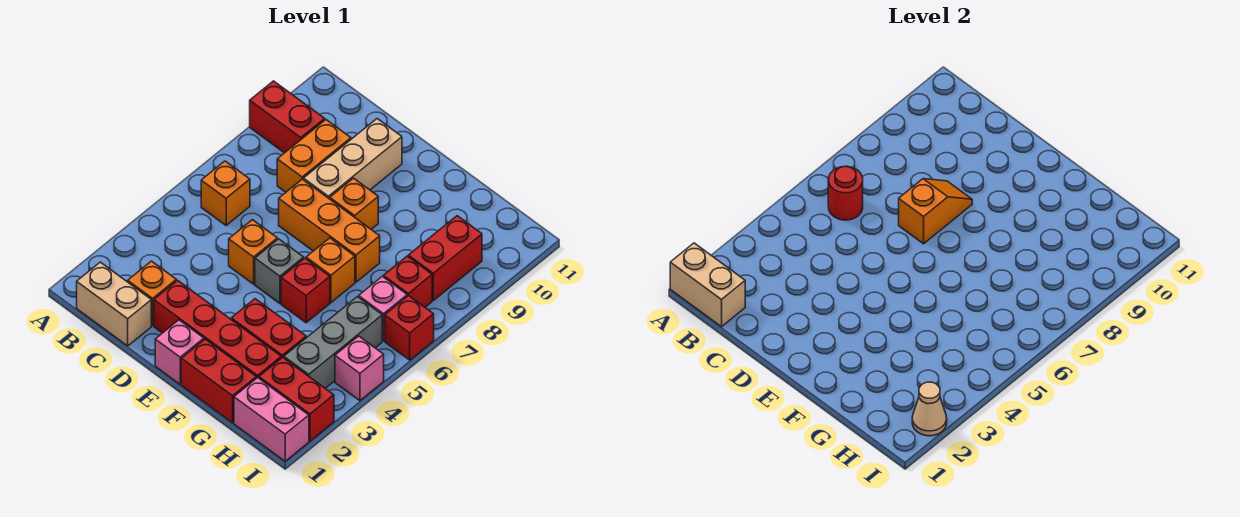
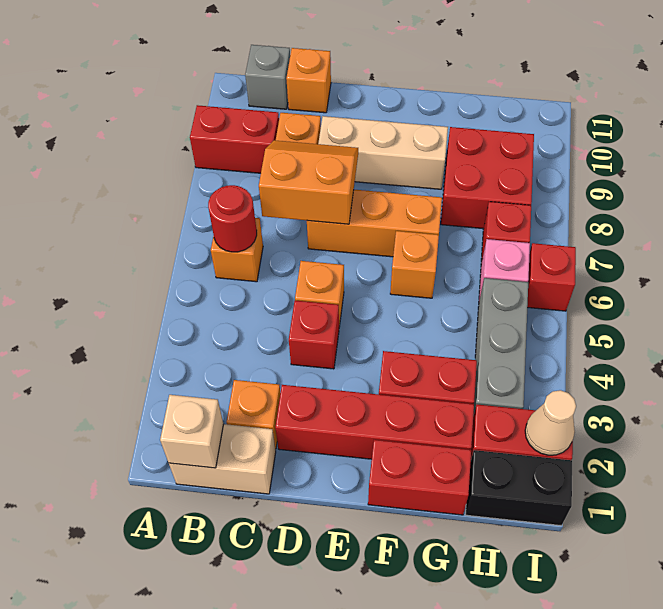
tan brick A1:B1 level 2 -> tan brick B1 level 2
orange slope D7:D8 level 2 top 7 -> orange slope C7:D8 level 2 top 7
tan brick D8:D10 level 1 -> tan brick D9:F9 level 1
pink brick E1 level 1 -> none
grey brick E5 level 1 -> grey brick B11 level 1
orange brick E8 level 1 -> orange brick C11 level 1
red brick F5 level 1 -> red brick D4 level 1
pink brick H1:I1 level 1 -> black brick H1:I1 level 1
red brick H8:H9 level 1 -> red brick G8:H9 level 1
pink brick I4 level 1 -> none

